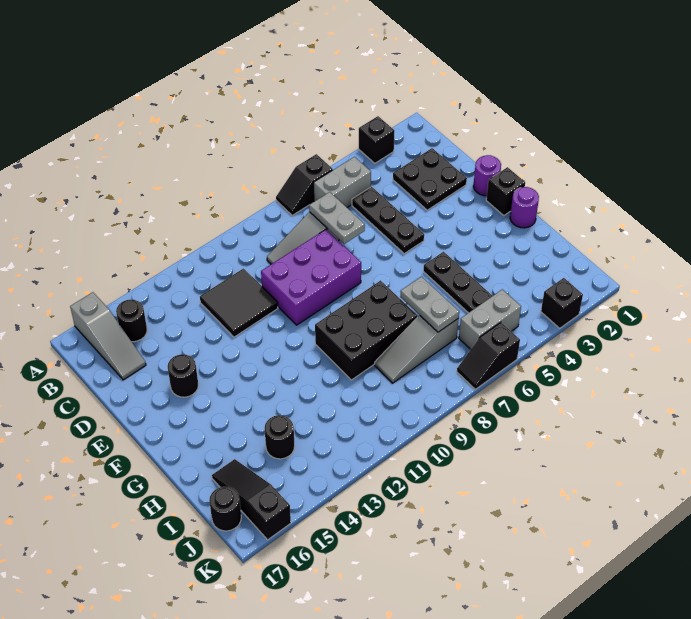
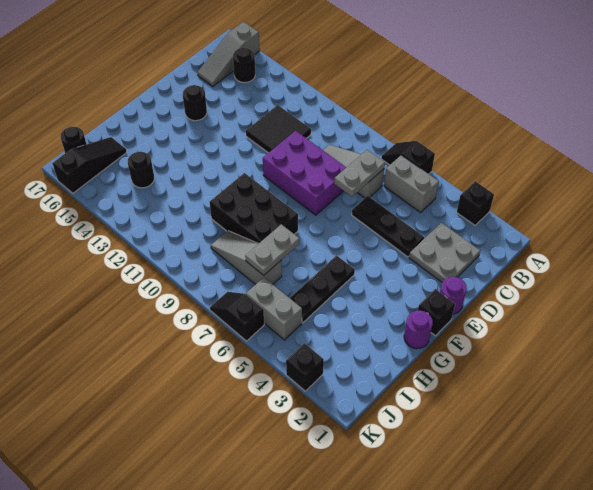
black plate C2:D3 level 1 -> grey plate C2:D3 level 1
black plate C5:E5 level 1 -> black plate D4:D6 level 1

